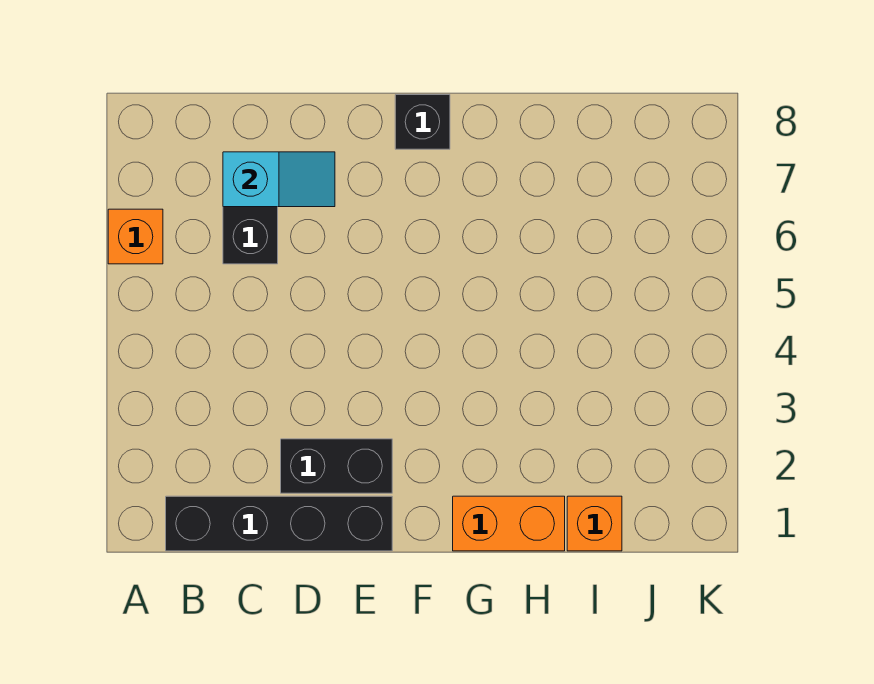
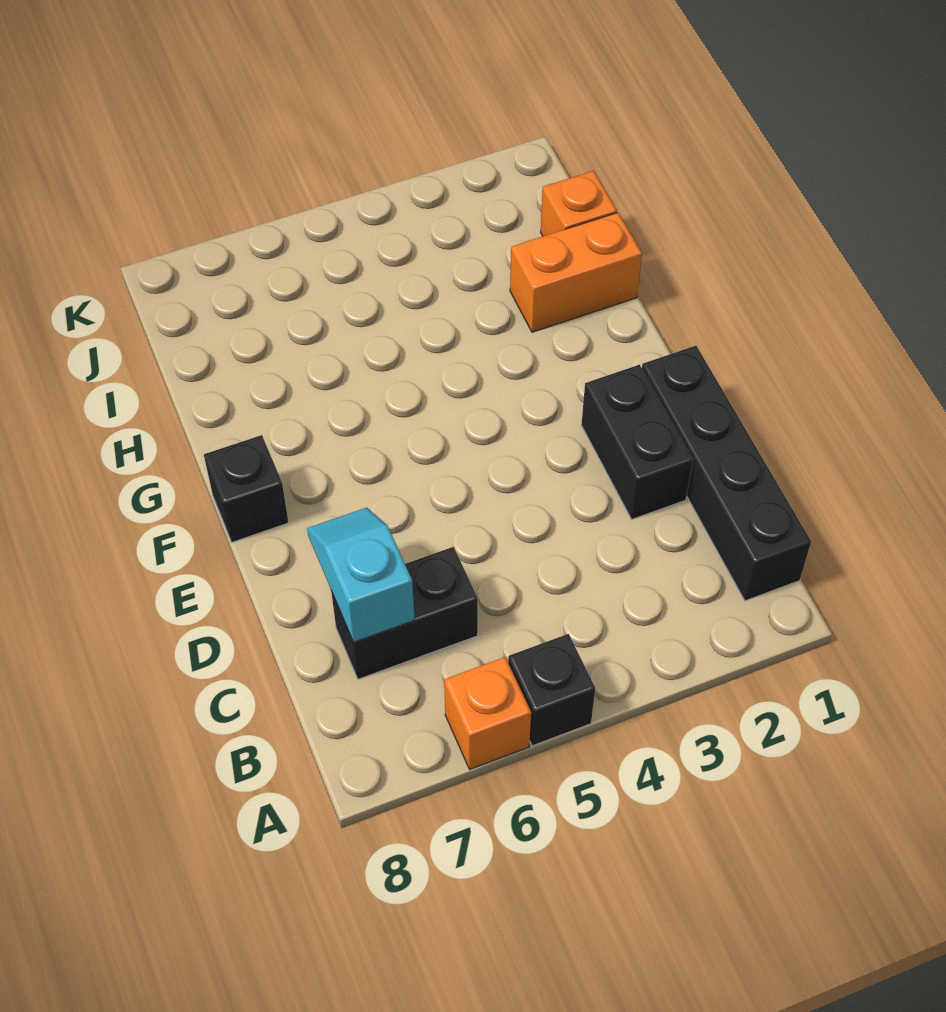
none -> black brick A5 level 1
orange brick G1:H1 level 1 -> orange brick H1:H2 level 1

